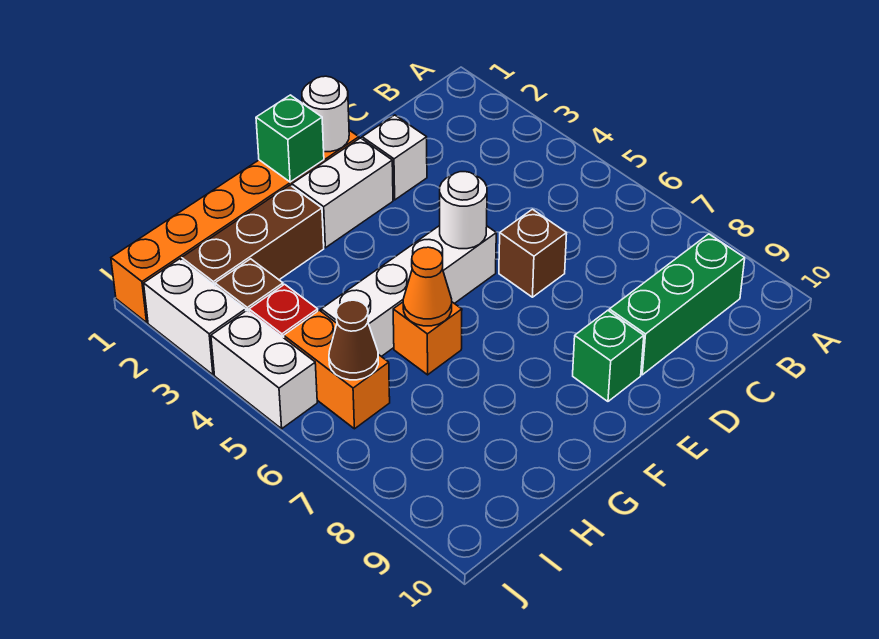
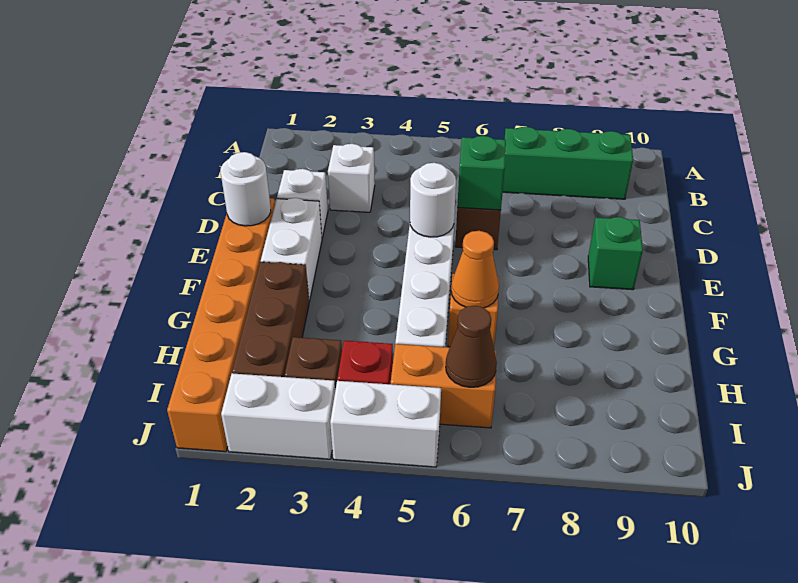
green brick B9:D9 level 1 -> green brick B7:B9 level 1
none -> white brick C3 level 1
green brick F1 level 2 -> green brick D6 level 2

